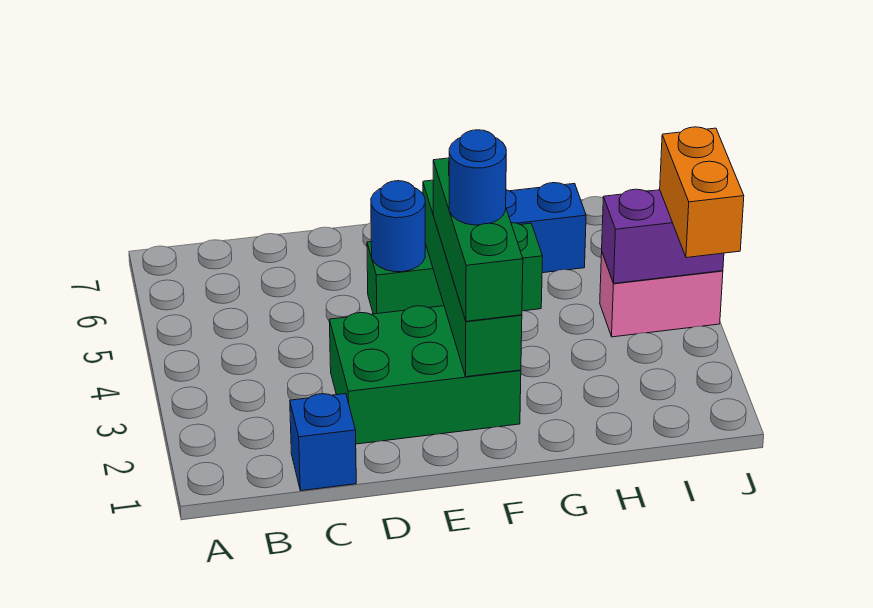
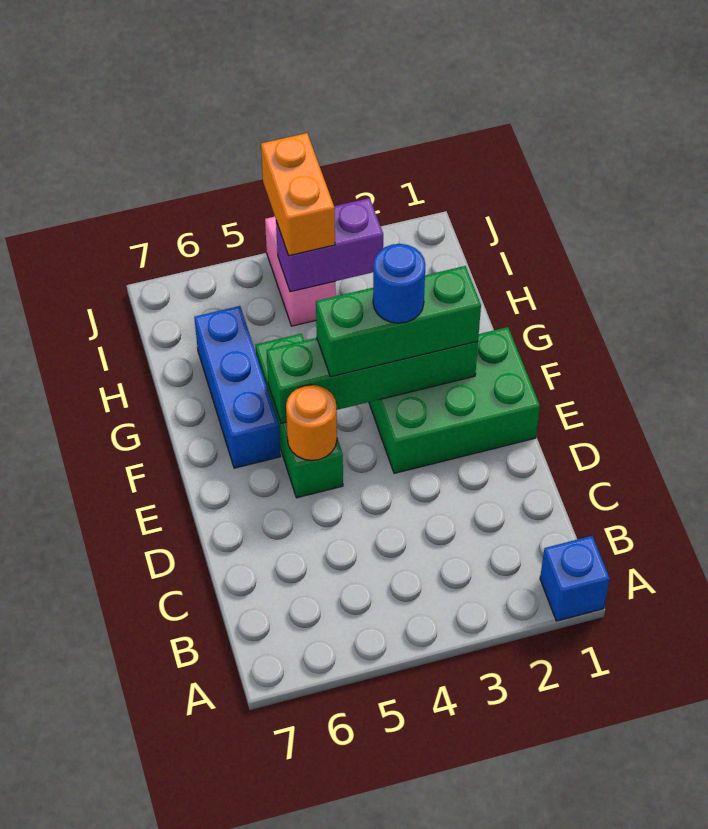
blue brick C1 level 1 -> blue brick A1 level 1
green brick D2:F3 level 1 -> green brick E1:F3 level 1
blue round brick E5 level 2 -> orange round brick E5 level 2
purple brick I4:J4 level 2 -> purple brick I3:I4 level 2
orange brick J3:J4 level 3 -> orange brick I4:J4 level 3

